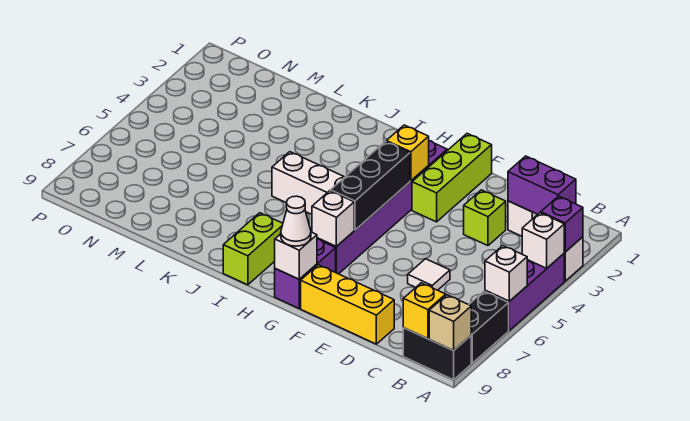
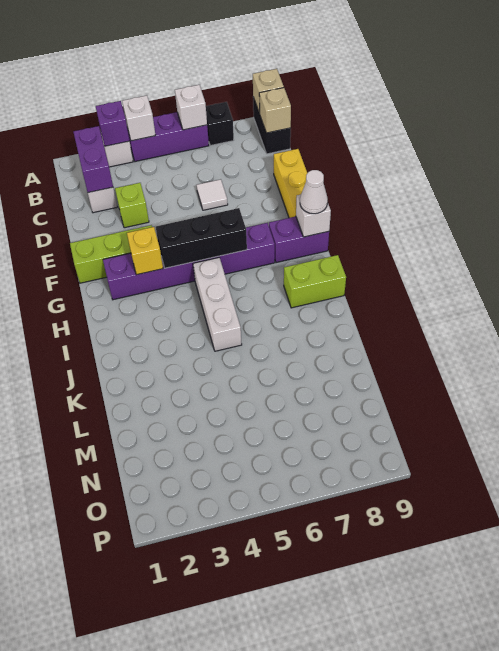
black brick A7:A8 level 1 -> black brick A7 level 1
yellow brick B9 level 2 -> tan brick B9 level 2
white brick G7 level 2 -> none

